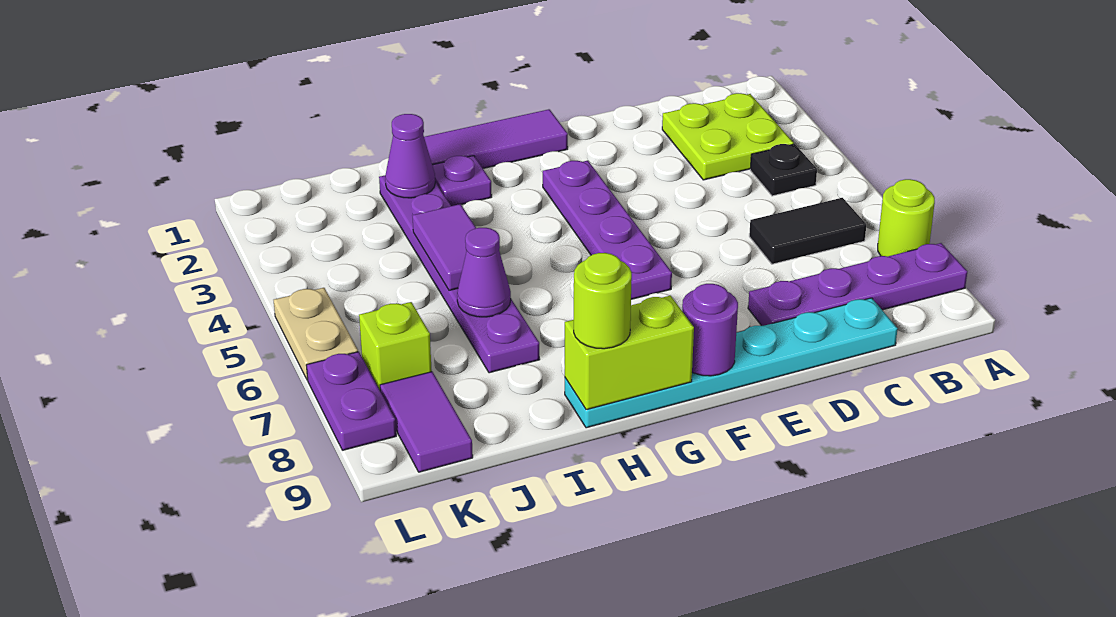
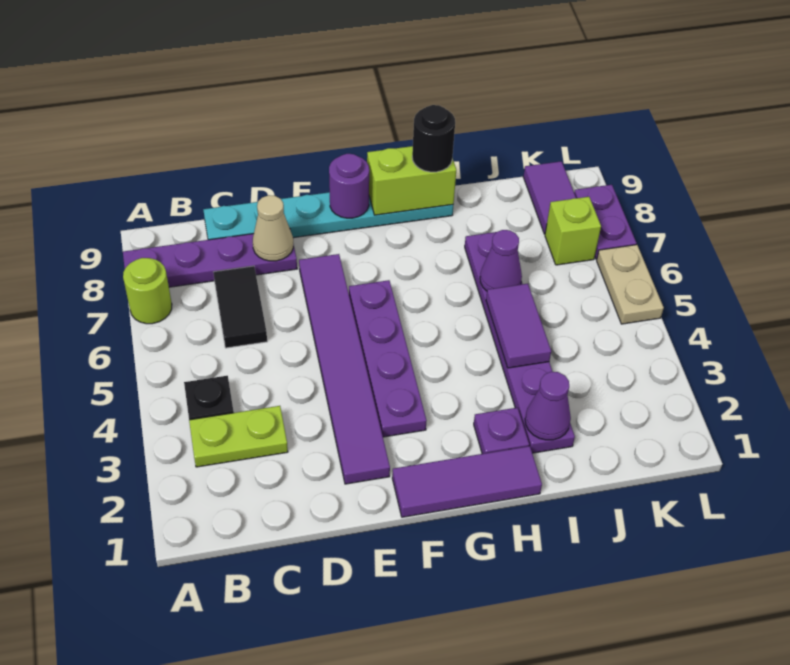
lime plate B2:C3 level 1 -> lime plate B3:C3 level 1
black tile B6:C6 level 1 -> black tile C6:C7 level 1
none -> tan cone D8 level 2
none -> purple tile E2:E7 level 1
lime round brick H9 level 3 -> black round brick H9 level 3

